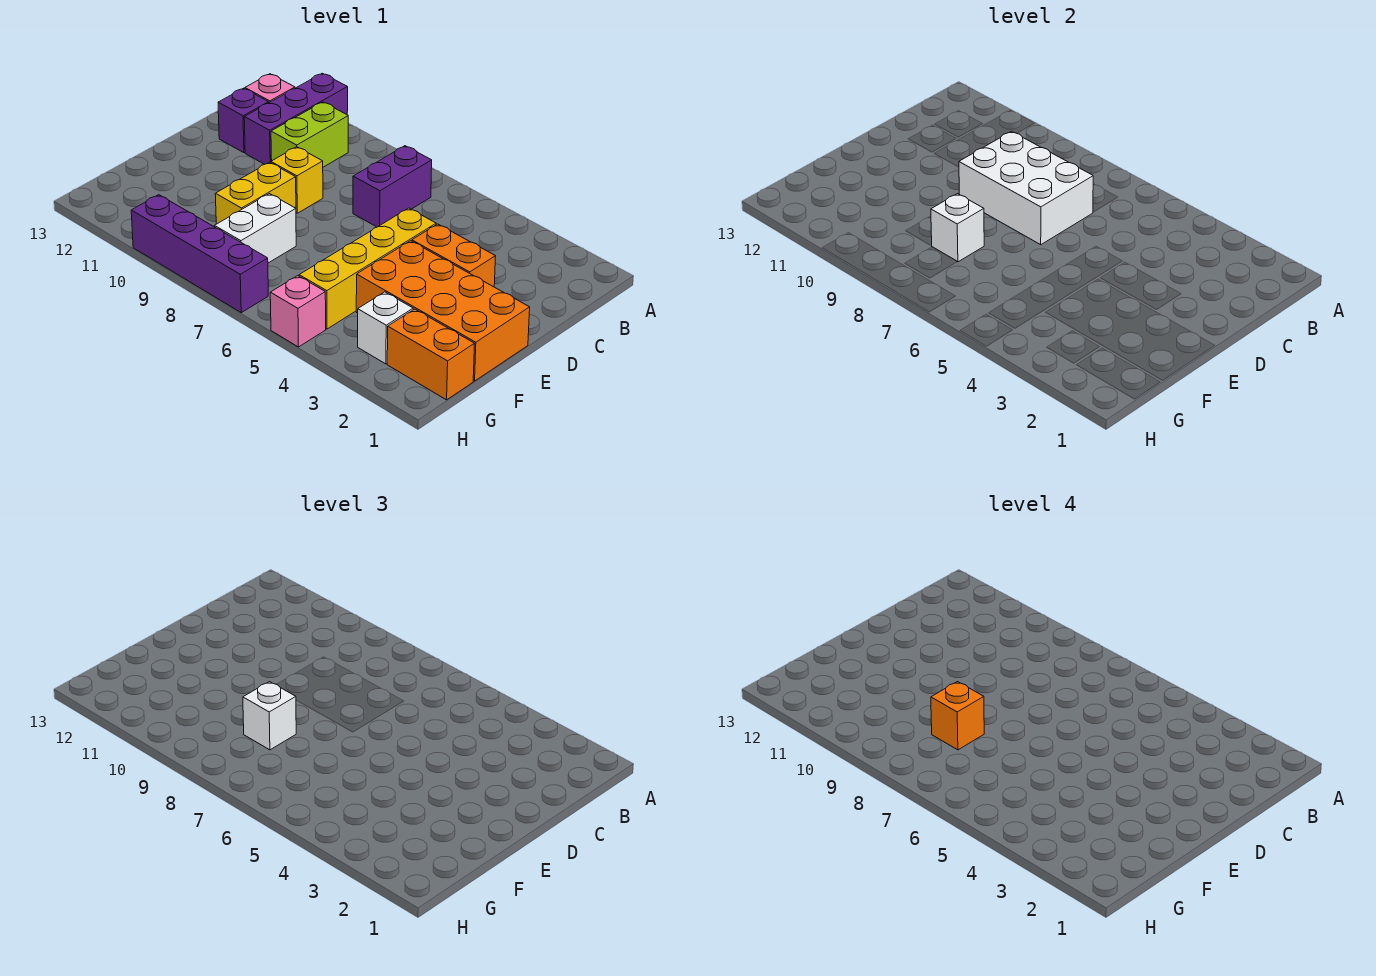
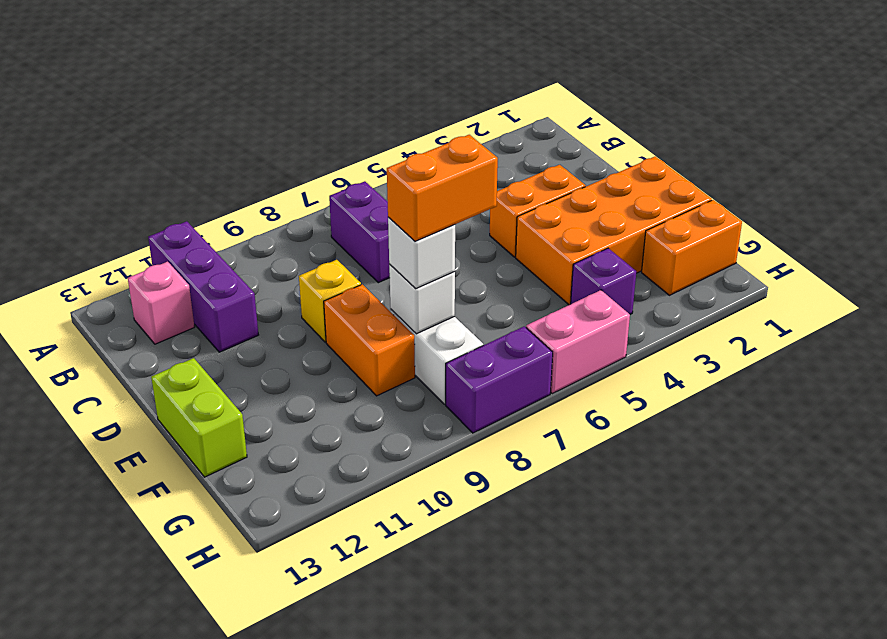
lime brick B10:C10 level 1 -> lime brick E13:F13 level 1
white brick C7:D9 level 2 -> none
purple brick C12 level 1 -> purple brick G4 level 1
yellow brick D5:G5 level 1 -> none
yellow brick E9:F9 level 1 -> orange brick E9:F9 level 1
orange brick F8 level 4 -> orange brick F7:F8 level 4
white brick G3 level 1 -> none
pink brick H5 level 1 -> pink brick H5:H6 level 1
purple brick H7:H10 level 1 -> purple brick H7:H8 level 1

